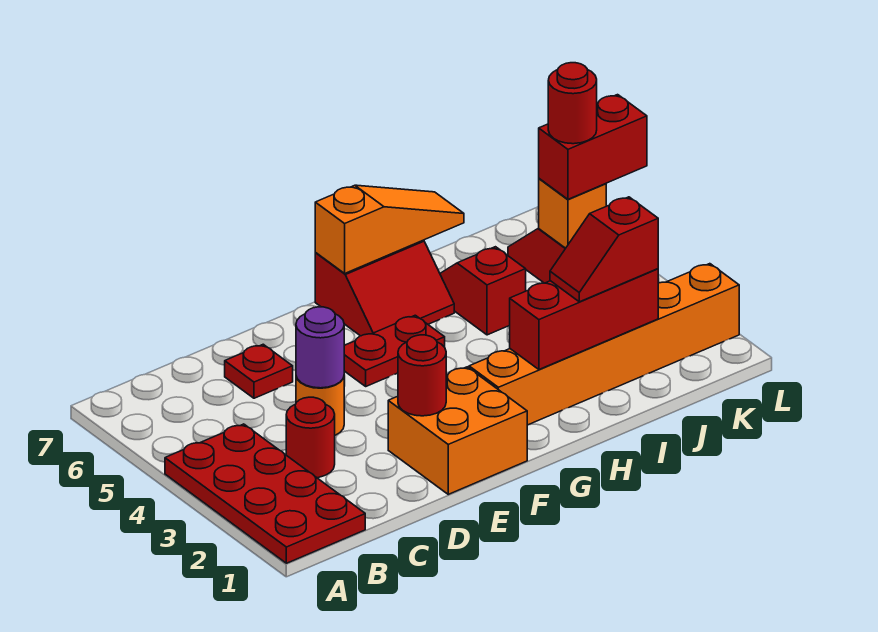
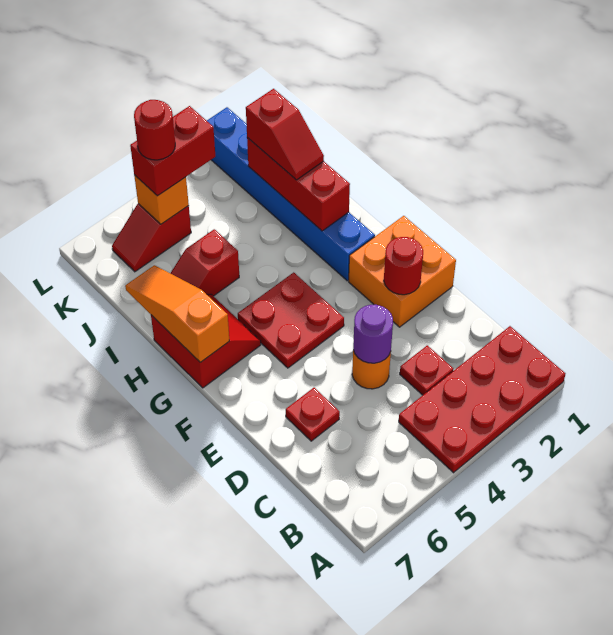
red round brick C3 level 1 -> red plate C3 level 1
red plate F5:G5 level 1 -> red plate F4:G5 level 1
orange brick G2:L2 level 1 -> blue brick G2:L2 level 1
red brick K5:L5 level 3 -> red brick K4:K5 level 3

